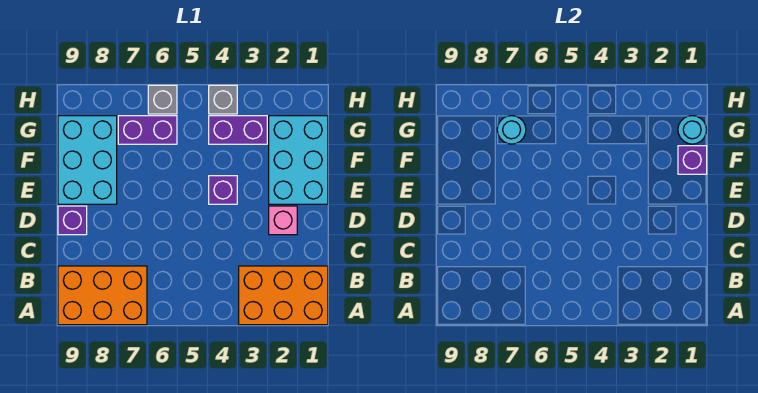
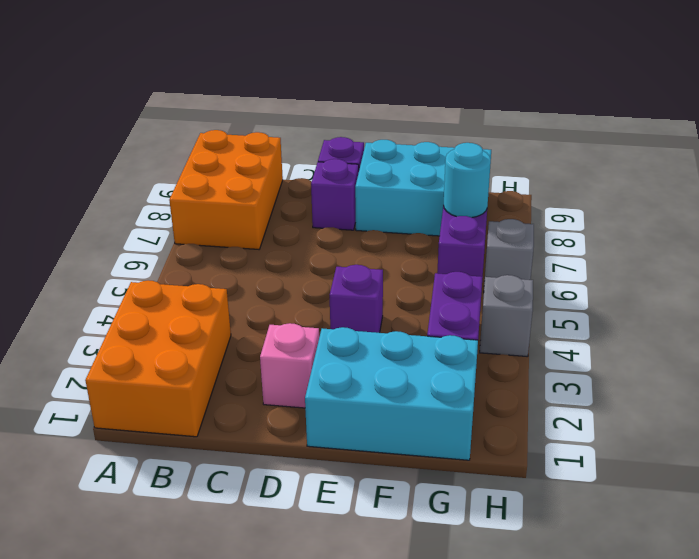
purple brick F1 level 2 -> purple brick D8 level 1
cyan round brick G1 level 2 -> none

